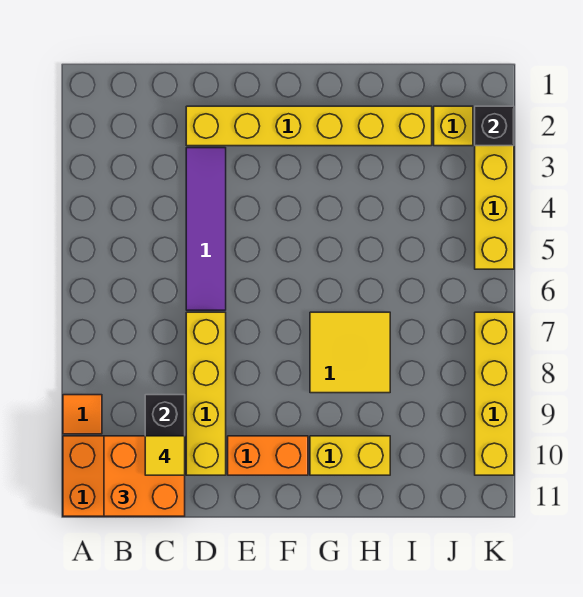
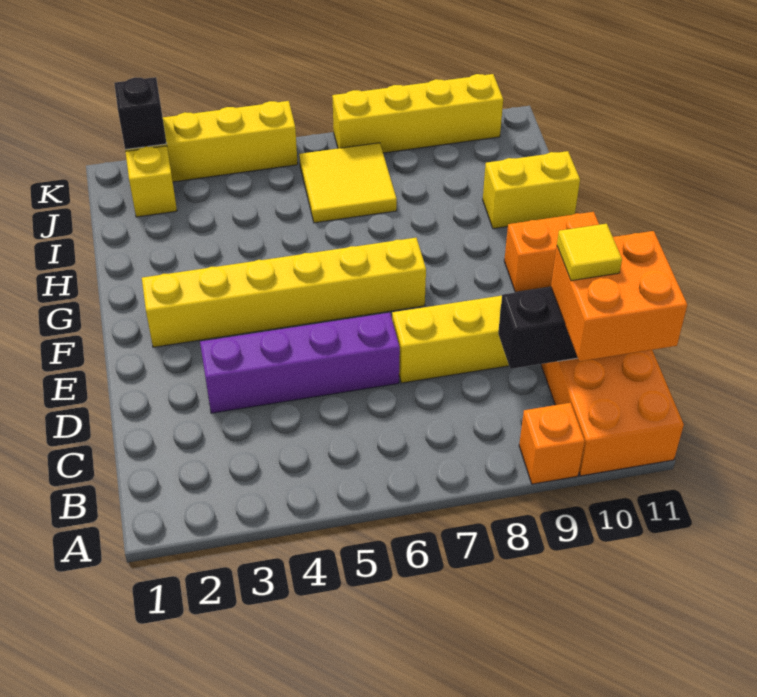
orange tile A9 level 1 -> orange brick A9 level 1
yellow brick D2:I2 level 1 -> yellow brick F2:F7 level 1
purple tile D3:D6 level 1 -> purple brick D3:D6 level 1
orange brick E10:F10 level 1 -> orange brick F10:F11 level 1
yellow tile G7:H8 level 1 -> yellow tile I6:J7 level 1
yellow brick G10:H10 level 1 -> yellow brick H10:H11 level 1

